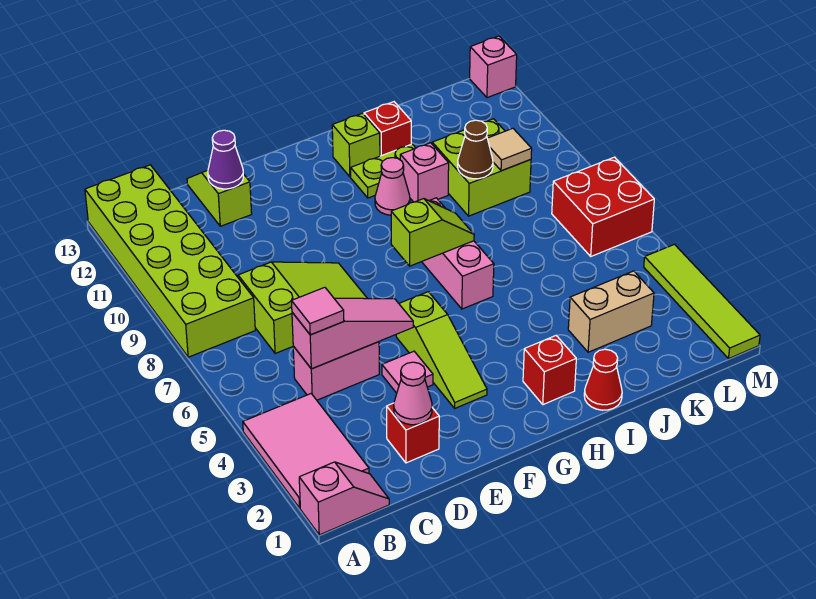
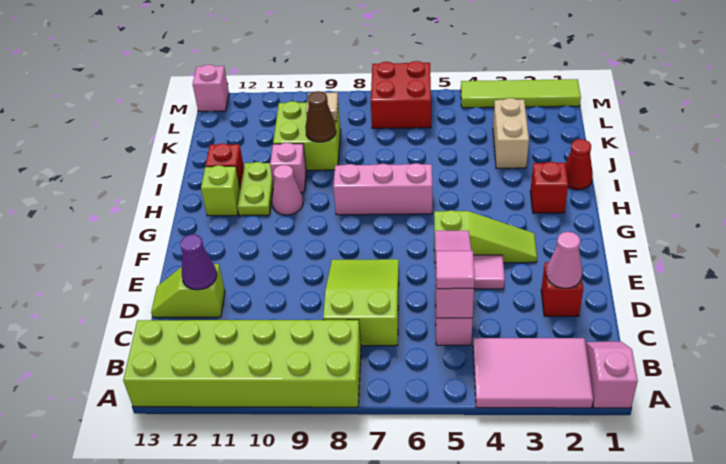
lime slope G7:H7 level 2 top G -> none

